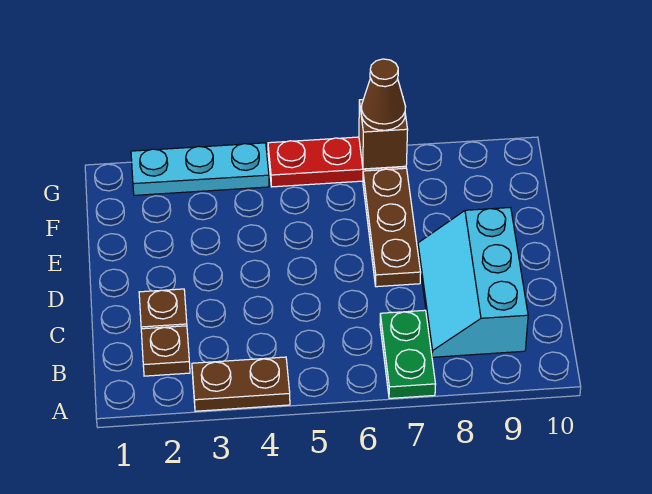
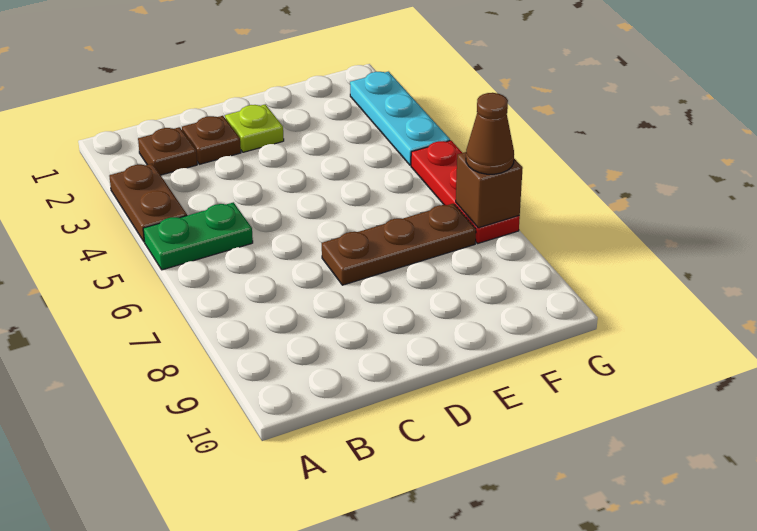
green plate A7:B7 level 1 -> green plate A5:B5 level 1
cyan slope B8:D9 level 1 top 9 -> none
none -> lime plate D2 level 1

